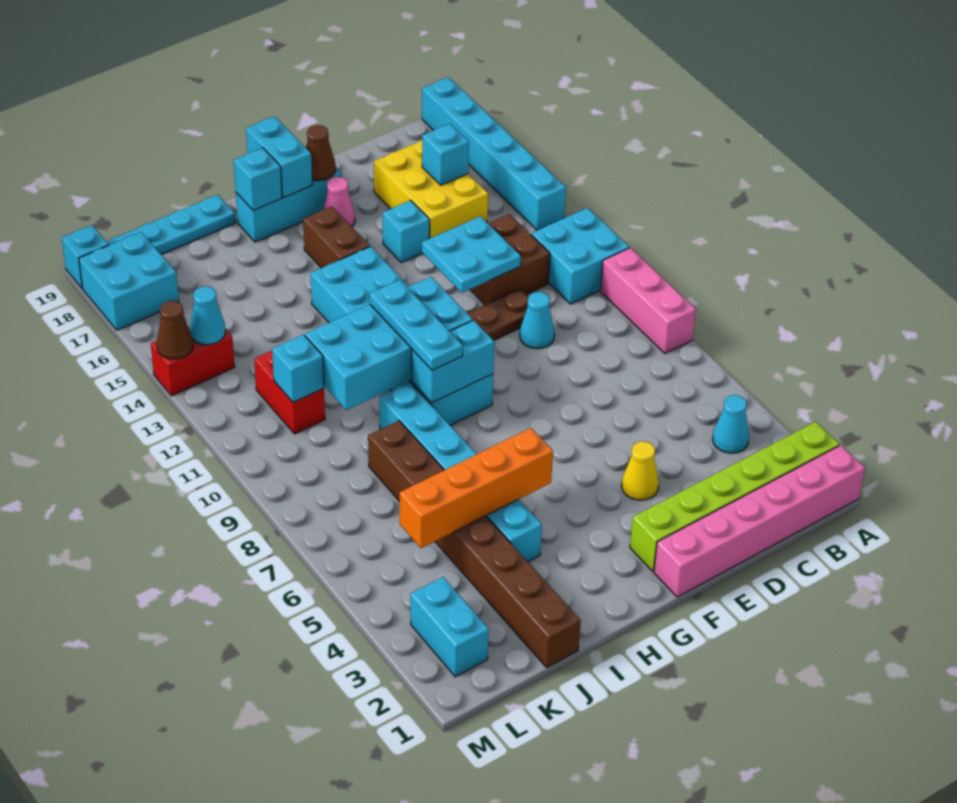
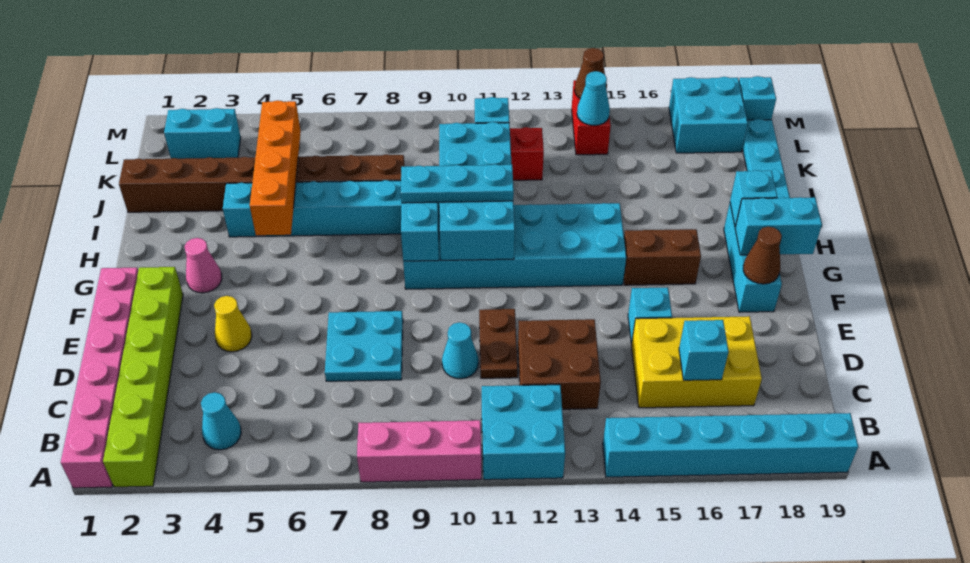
cyan plate D12:E13 level 2 -> cyan plate D7:E8 level 1
pink cone F17 level 1 -> pink cone G3 level 1

